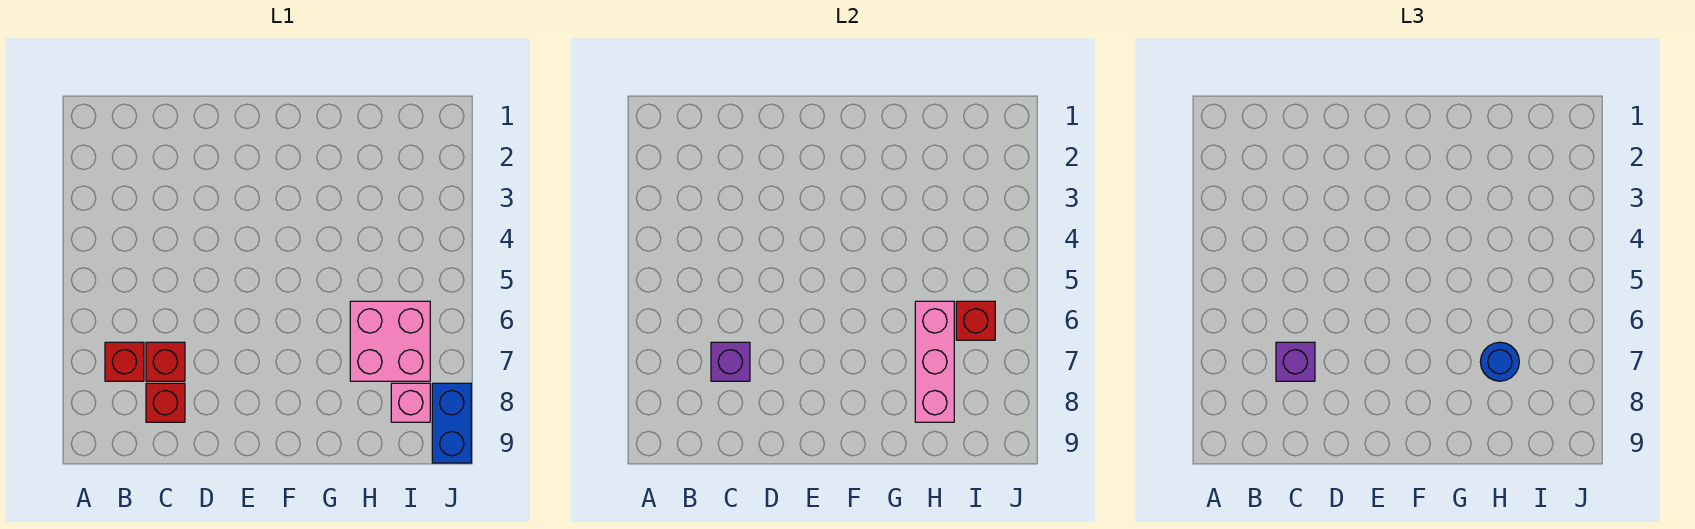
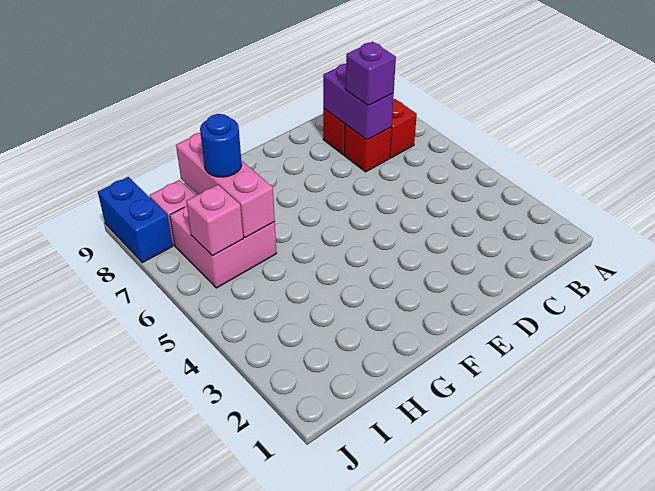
purple brick C7 level 2 -> purple brick C7:C8 level 2
red brick I6 level 2 -> pink brick I6 level 2

